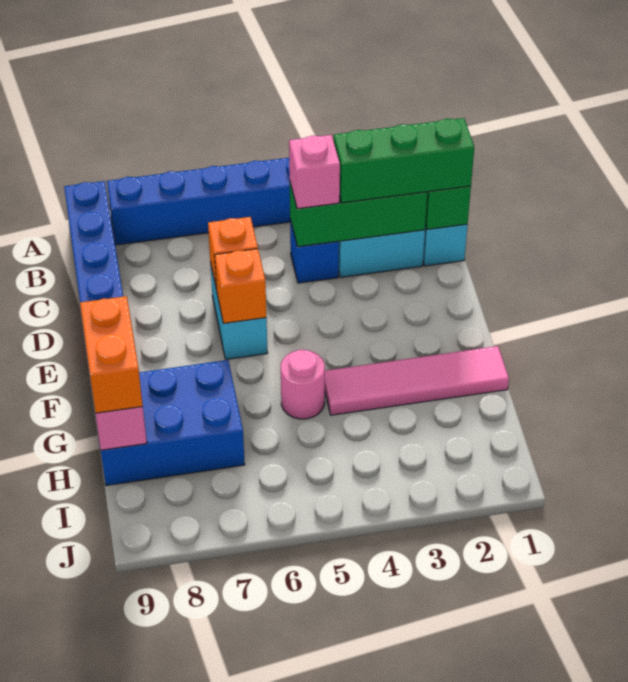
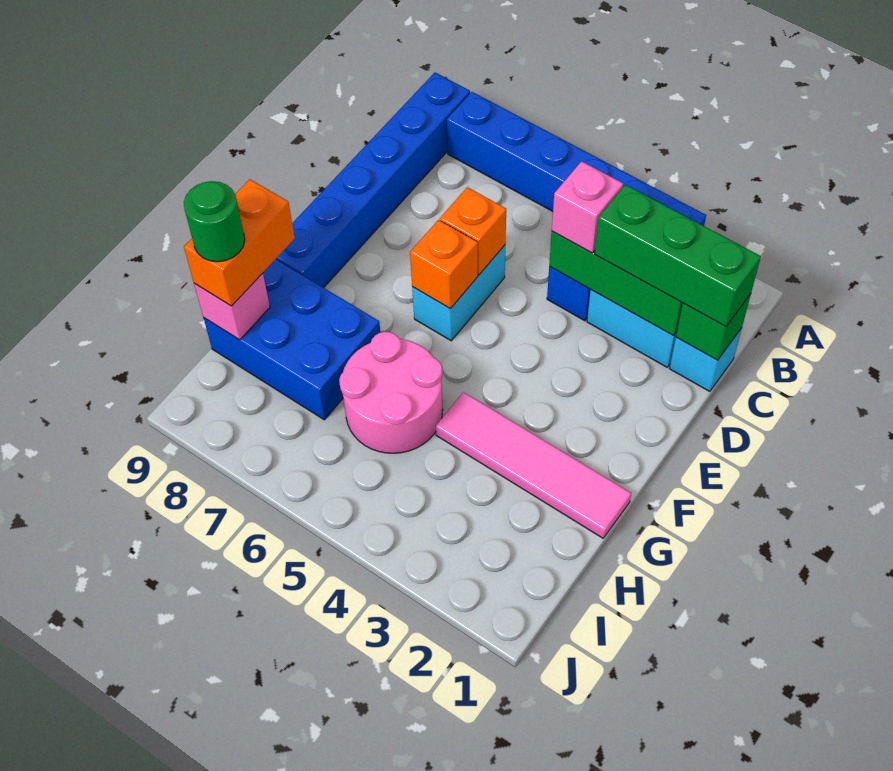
pink round brick G5 level 1 -> pink round brick G5:H6 level 1
none -> green round brick H9 level 4

